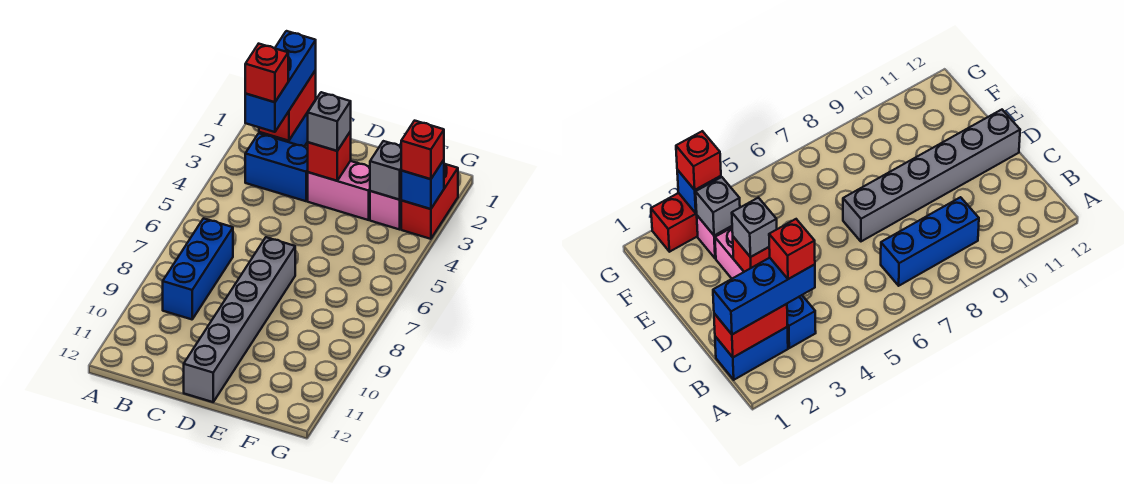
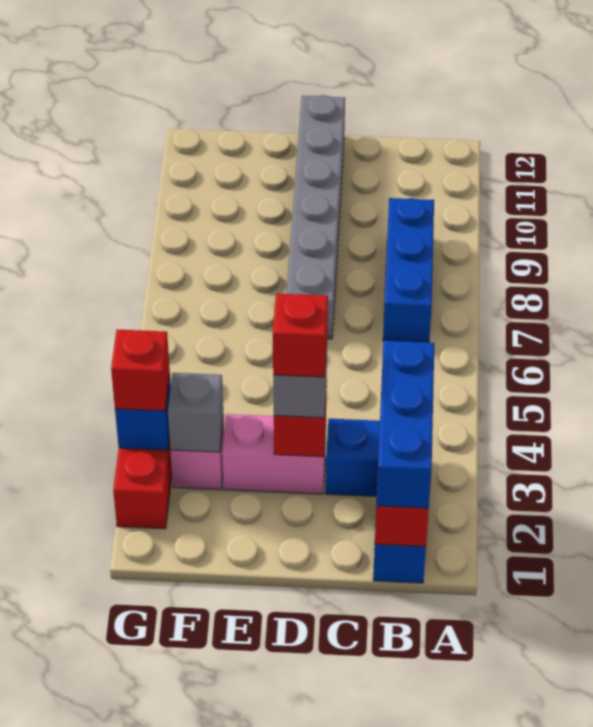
red brick B3 level 4 -> red brick D3 level 4

